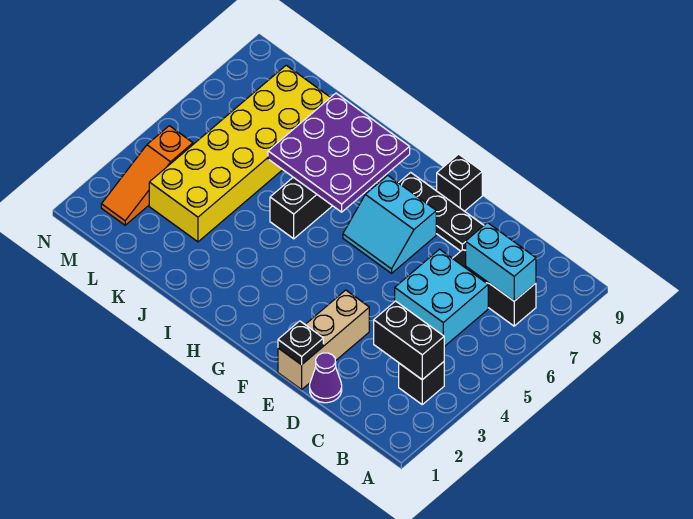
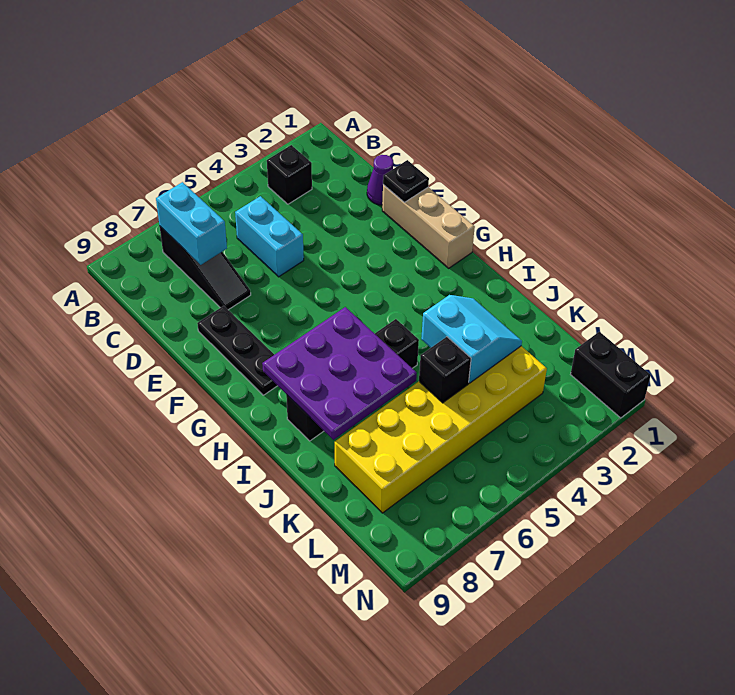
black brick B3:C3 level 2 -> black brick M1:N1 level 1
cyan brick C5:D6 level 1 -> cyan brick C5:D5 level 1
tan brick E1:E3 level 1 -> tan brick E1:G1 level 1
cyan slope F6:G7 level 1 top 7 -> cyan slope J3:K4 level 2 top 4
black brick F9 level 1 -> black brick K5 level 2
orange slope M2:M4 level 1 top 4 -> none

